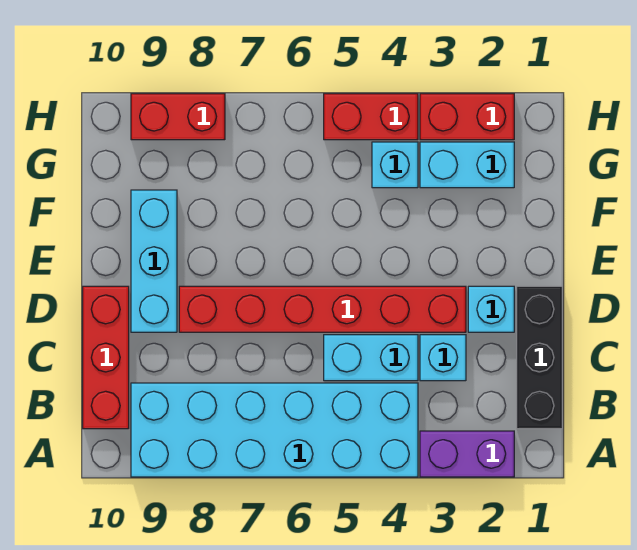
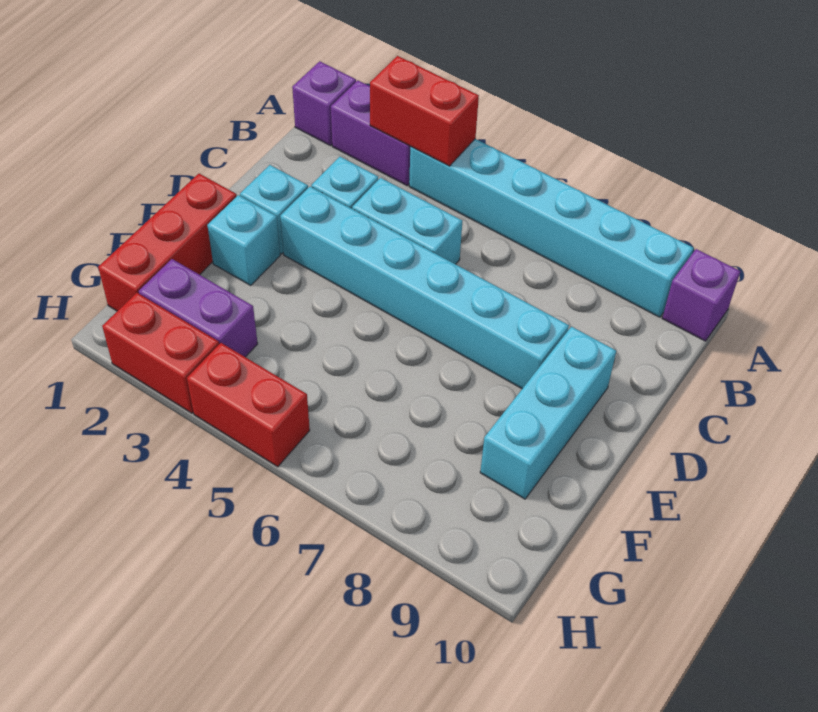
none -> purple brick A1 level 1
cyan brick A4:B9 level 1 -> cyan brick A4:A9 level 1
none -> purple brick A10 level 1
black brick B1:D1 level 1 -> none
red brick B10:D10 level 1 -> red brick E1:G1 level 1
red brick D3:D8 level 1 -> cyan brick D3:D8 level 1
cyan brick G2:G3 level 1 -> purple brick G2:G3 level 1
cyan brick G4 level 1 -> cyan brick E2 level 1
red brick H8:H9 level 1 -> red brick A3:A4 level 2

